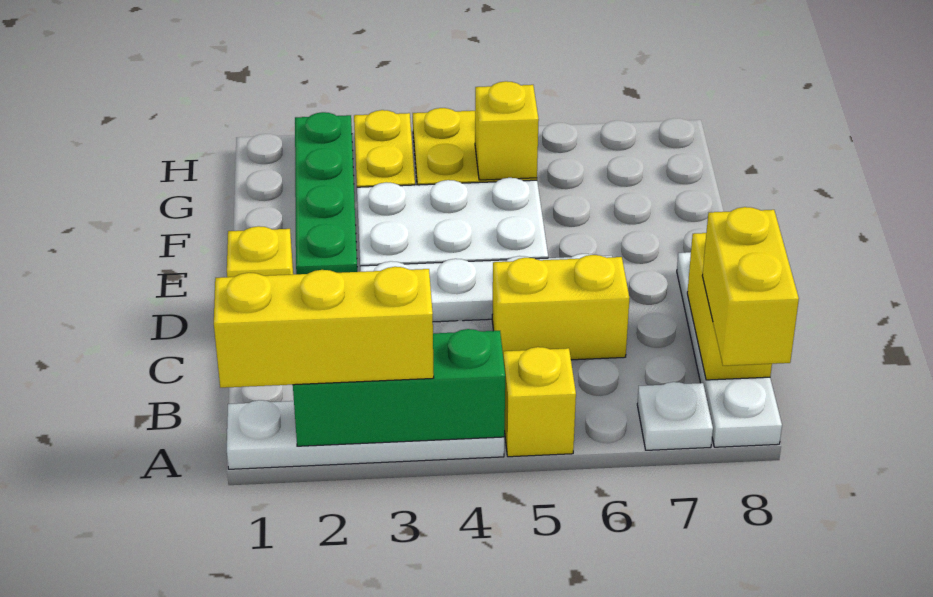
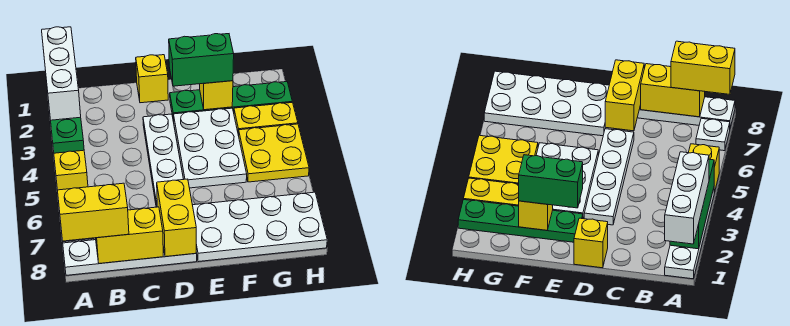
yellow brick A1:A3 level 3 -> white brick A1:A3 level 3
yellow brick C5:C6 level 1 -> yellow brick D7:D8 level 2
none -> green brick E2:F2 level 3
none -> white plate E7:H8 level 1
yellow brick G5 level 2 -> yellow brick F2 level 2

